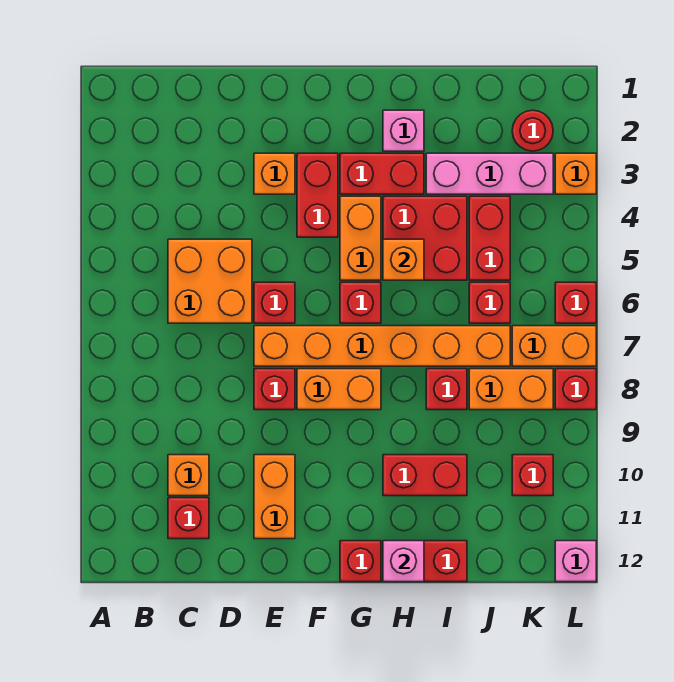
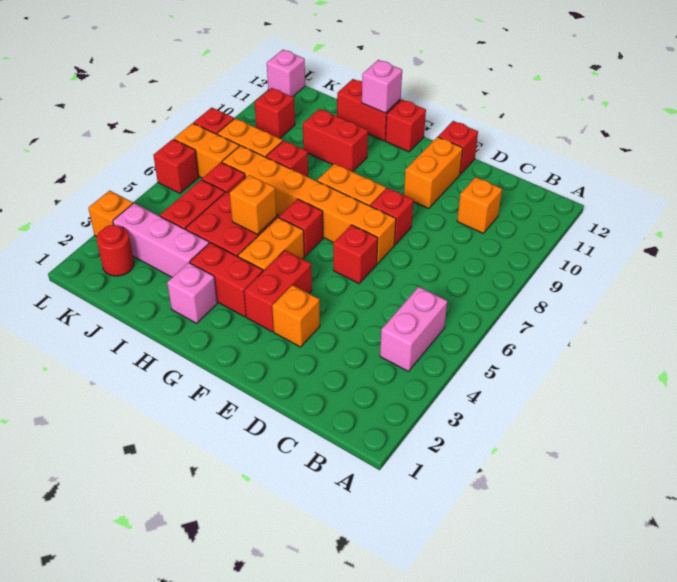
none -> pink brick B4:B5 level 1
orange brick C5:D6 level 1 -> none
red brick C11 level 1 -> red brick E12 level 1

